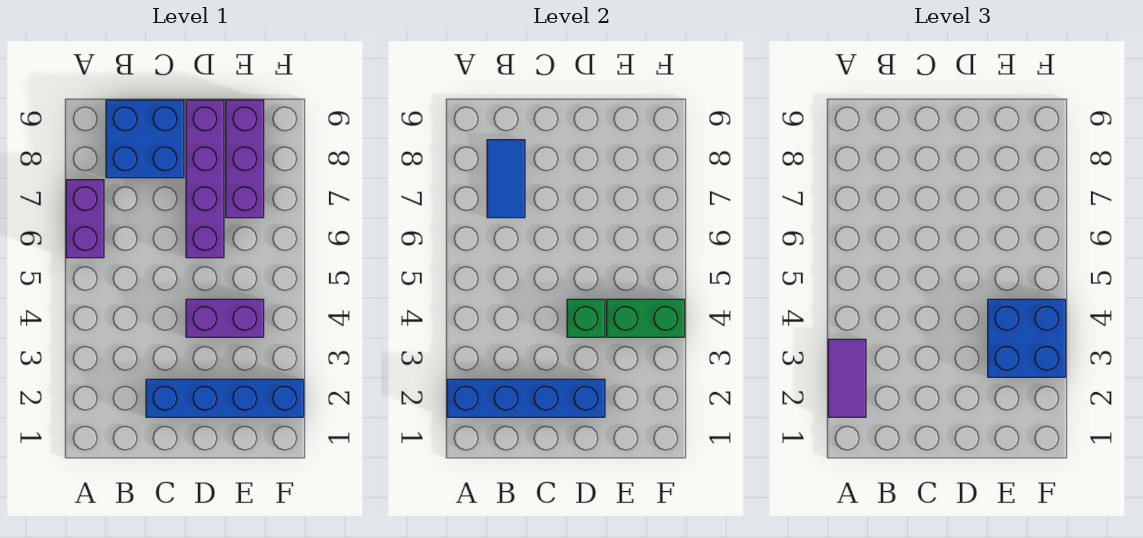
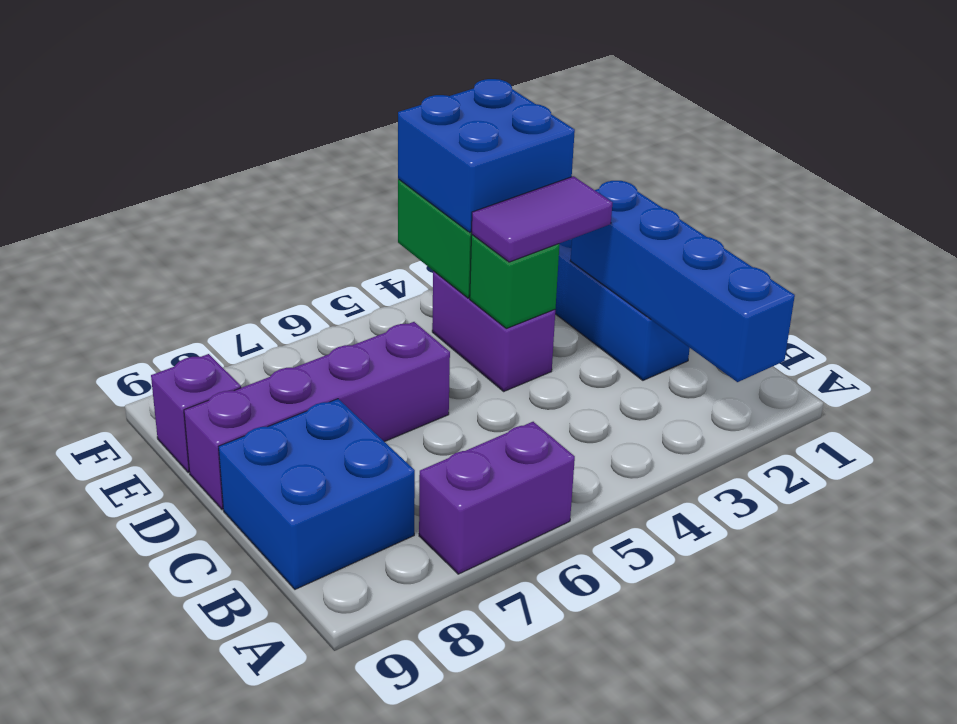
purple tile A2:A3 level 3 -> purple tile D3:D4 level 3
blue tile B7:B8 level 2 -> none
purple brick E7:E9 level 1 -> purple brick E9 level 1

